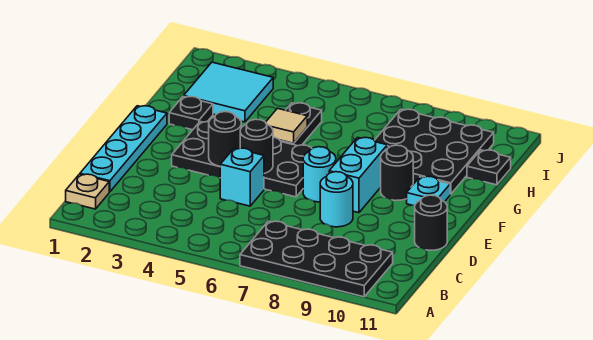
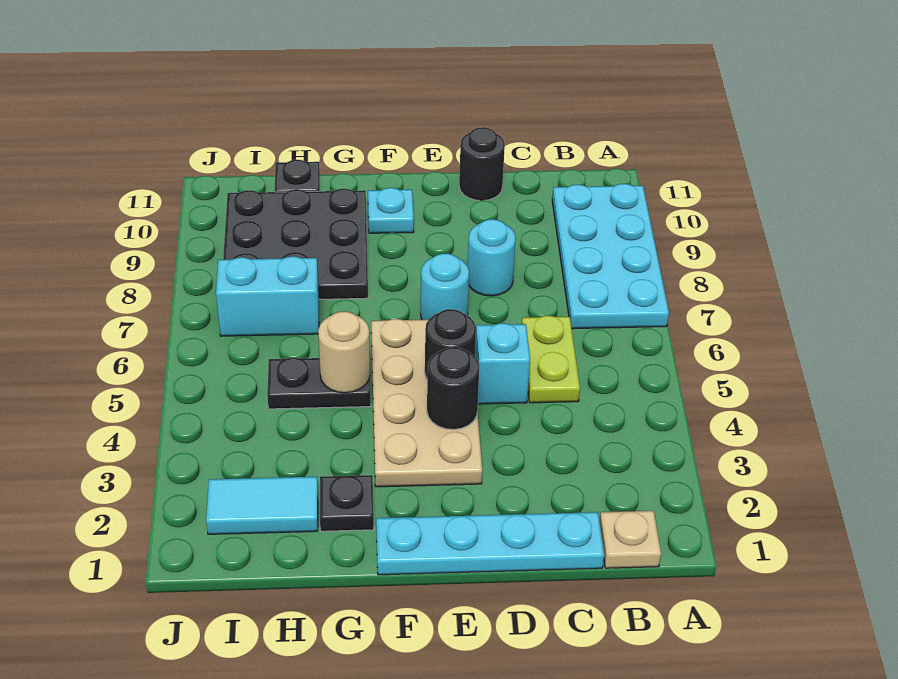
black plate A7:B10 level 1 -> cyan plate A7:B10 level 1
none -> lime plate C5:C6 level 1
black plate E3:F6 level 1 -> tan plate E3:F6 level 1
cyan brick E8:F8 level 1 -> cyan brick H7:I7 level 1
black round brick F9 level 1 -> none
tan tile G5 level 2 -> tan round brick G5 level 2
cyan tile H2:I3 level 1 -> cyan tile H2:I2 level 1

